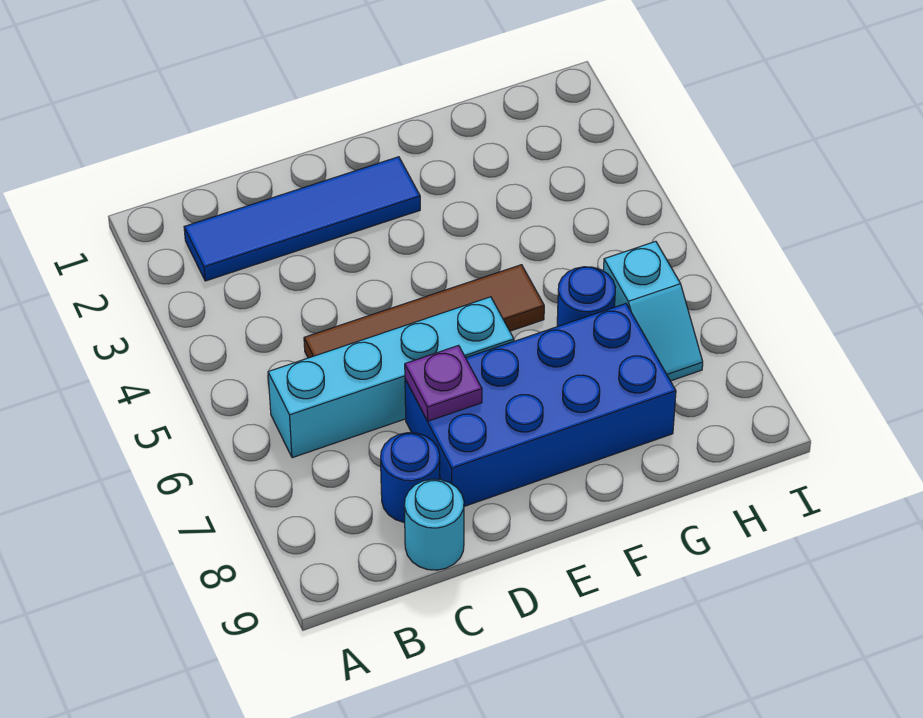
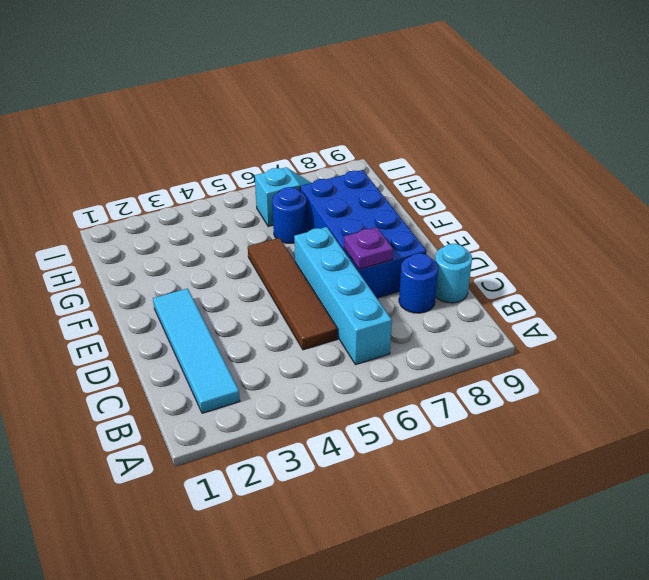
blue tile B2:E2 level 1 -> cyan tile B2:E2 level 1

